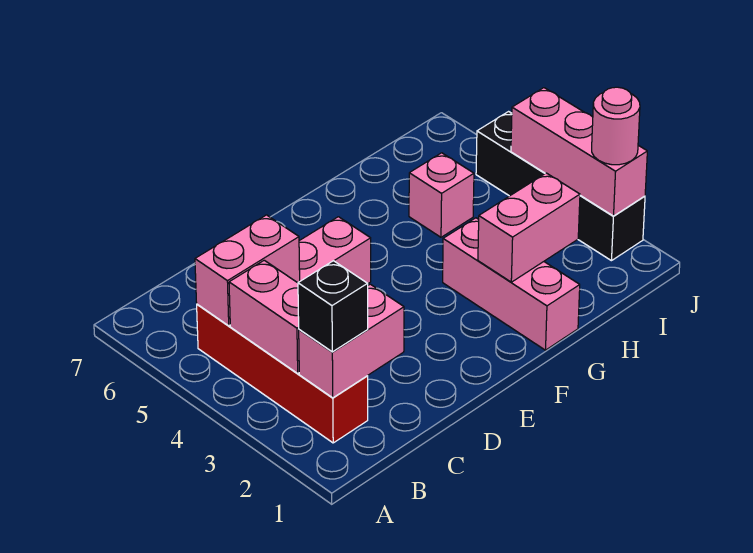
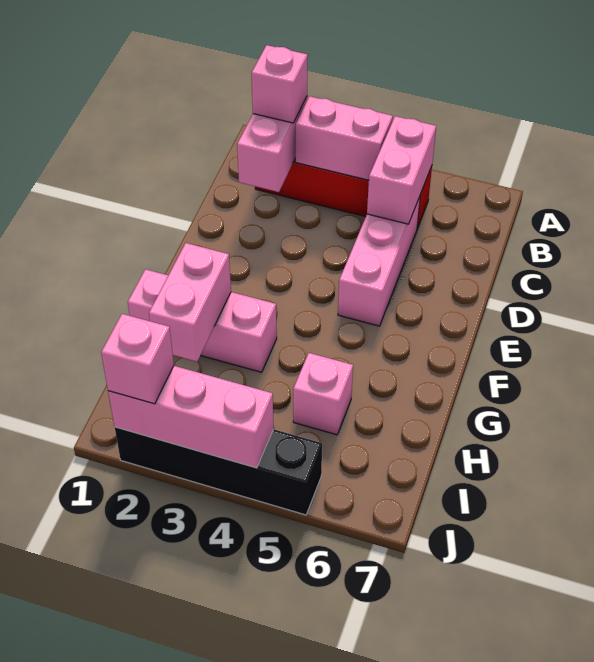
black brick B2 level 3 -> pink brick B2 level 3
pink round brick J2 level 3 -> pink brick J2 level 3

